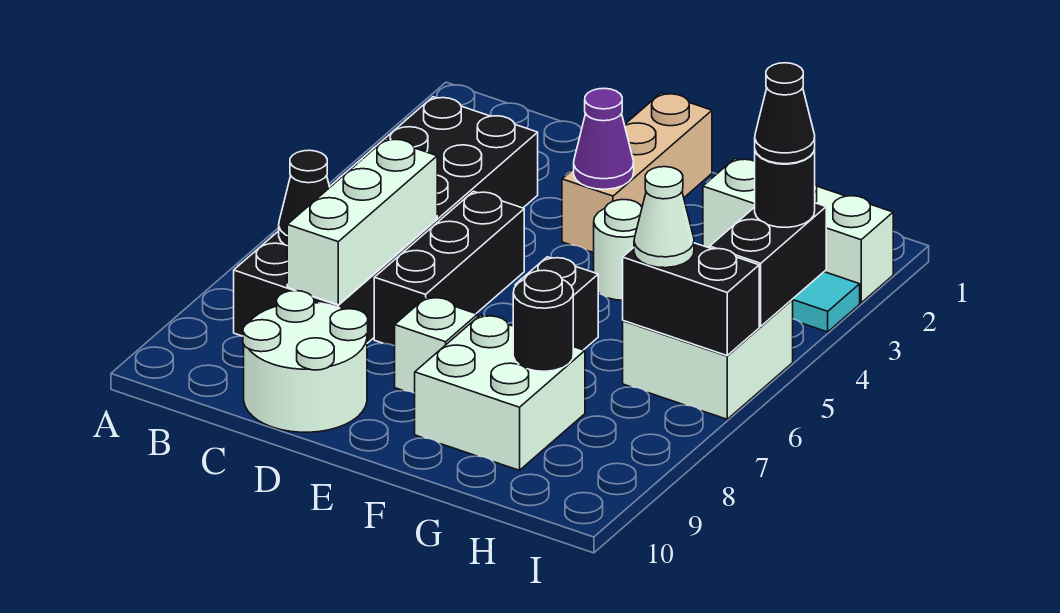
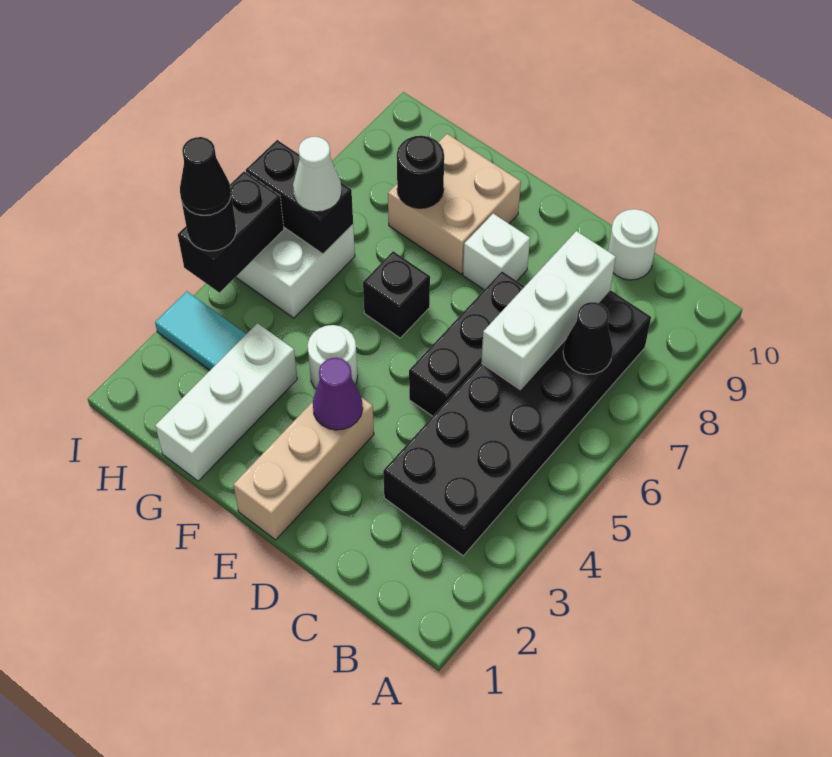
white round brick C9:D10 level 1 -> white round brick C10 level 1
white brick F8:G9 level 1 -> tan brick F8:G9 level 1
white brick G2:I2 level 1 -> white brick G1:G3 level 1

